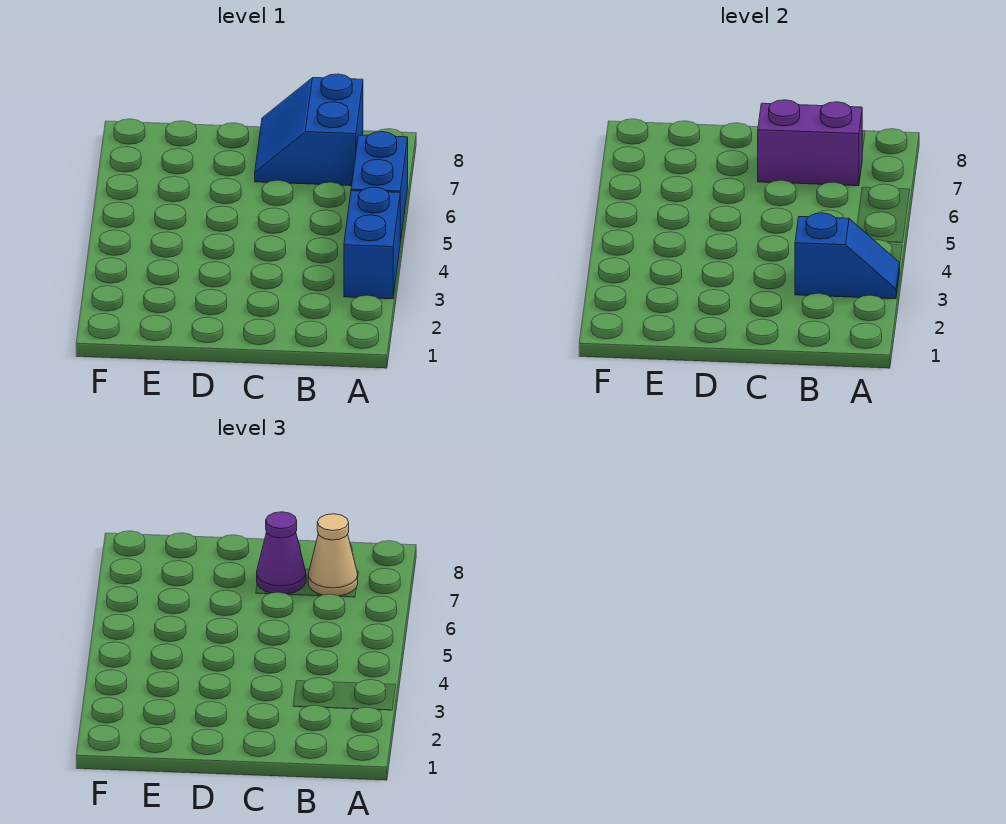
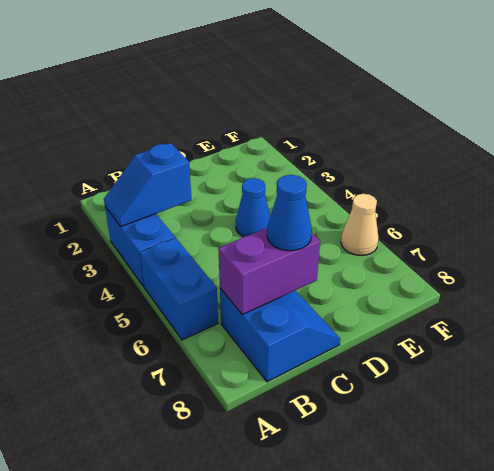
tan cone B7 level 3 -> tan cone F6 level 1
purple cone C7 level 3 -> blue cone C7 level 3
none -> blue cone D4 level 1

